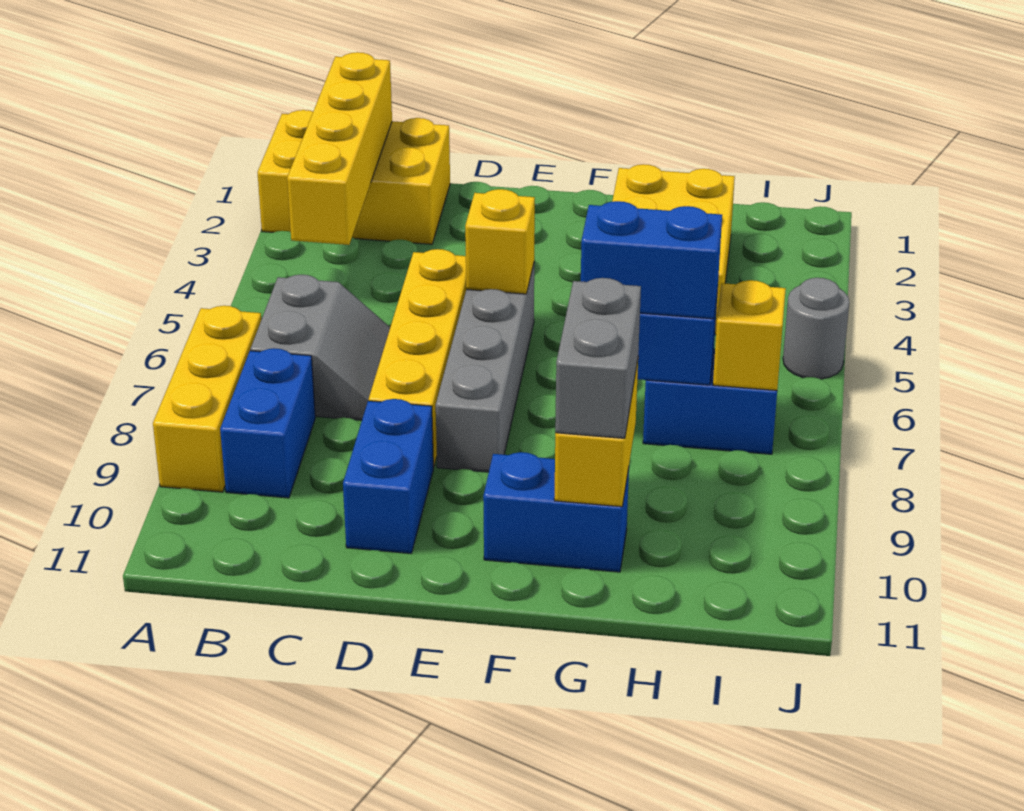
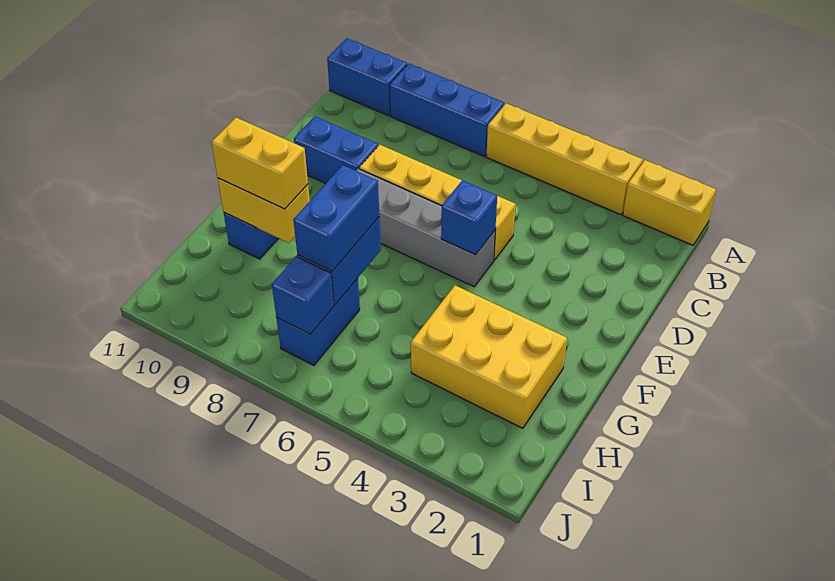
yellow brick A1:C2 level 1 -> yellow brick A1:A2 level 1
yellow brick A7:A9 level 1 -> blue brick A7:A9 level 1
yellow brick B1:B4 level 2 -> yellow brick A3:A6 level 1
grey slope B6:C7 level 1 top B -> none
blue brick B8:B9 level 1 -> blue brick A10:A11 level 1
yellow brick E5 level 2 -> blue brick E5 level 2
grey brick G9:G10 level 3 -> yellow brick G9:G10 level 3
yellow brick I7 level 2 -> blue brick I7 level 2
grey round brick J5 level 1 -> none

